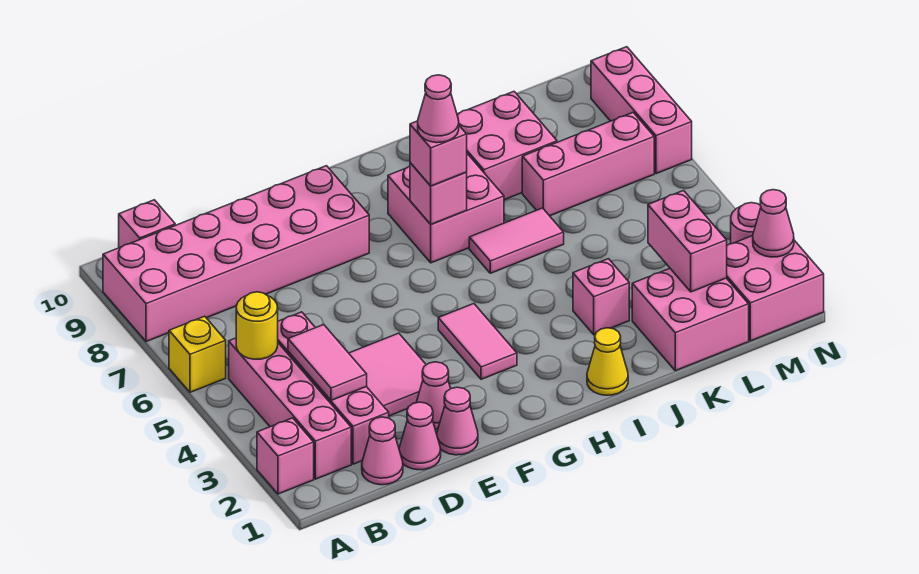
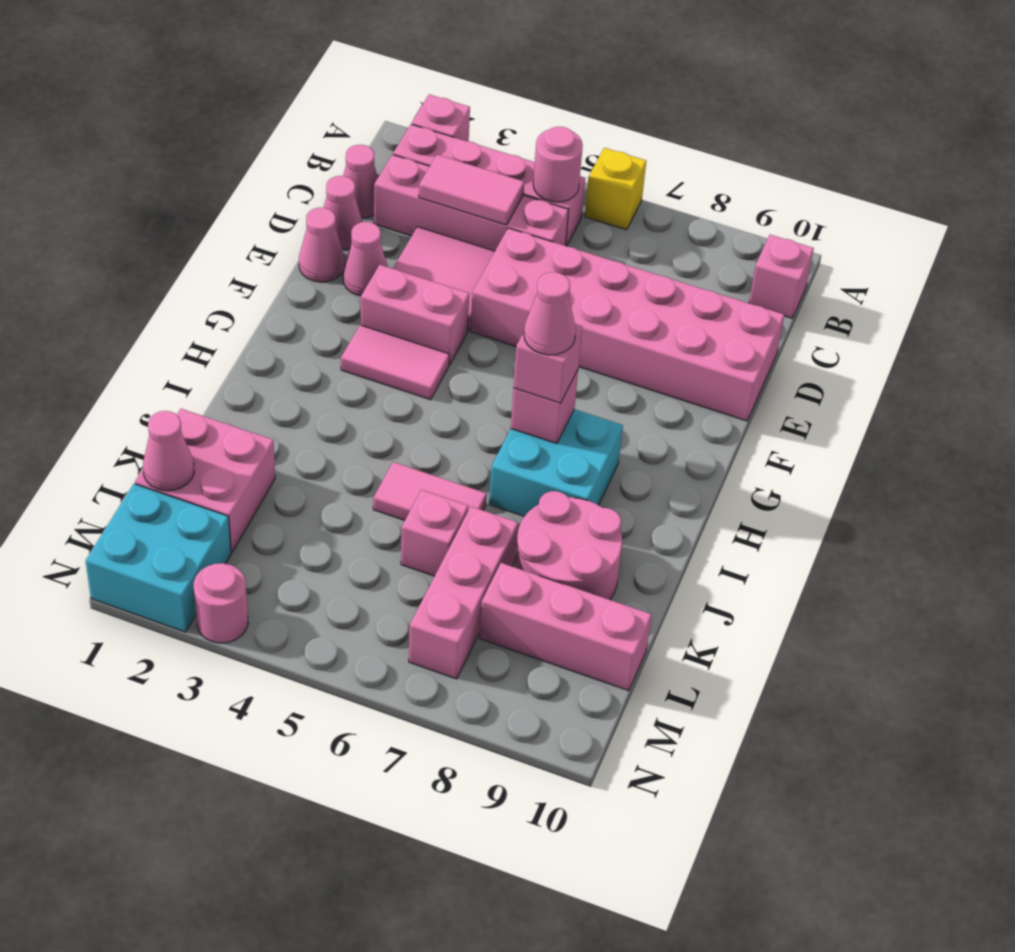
pink brick A8:F9 level 1 -> pink brick D5:E10 level 1
yellow round brick B5 level 2 -> pink round brick B5 level 2
pink brick H7:I8 level 1 -> cyan brick H7:I8 level 1
yellow cone I1 level 1 -> none
pink tile I6:J6 level 1 -> pink tile J5:J6 level 1
pink brick J3 level 1 -> pink brick K6 level 1
pink brick J8:K9 level 1 -> pink round brick J8:K9 level 1
pink brick L2:L3 level 2 -> pink brick F3:F4 level 1
pink brick M1:N2 level 1 -> cyan brick M1:N2 level 1
pink cone N2 level 2 -> pink cone L1 level 2
pink brick N7:N9 level 1 -> pink brick L8:L10 level 1

